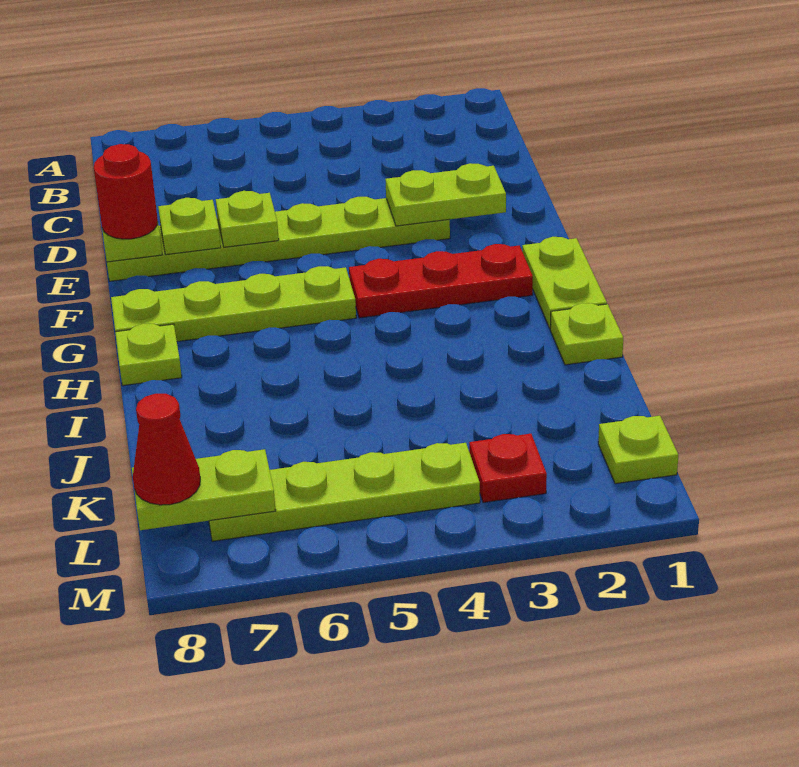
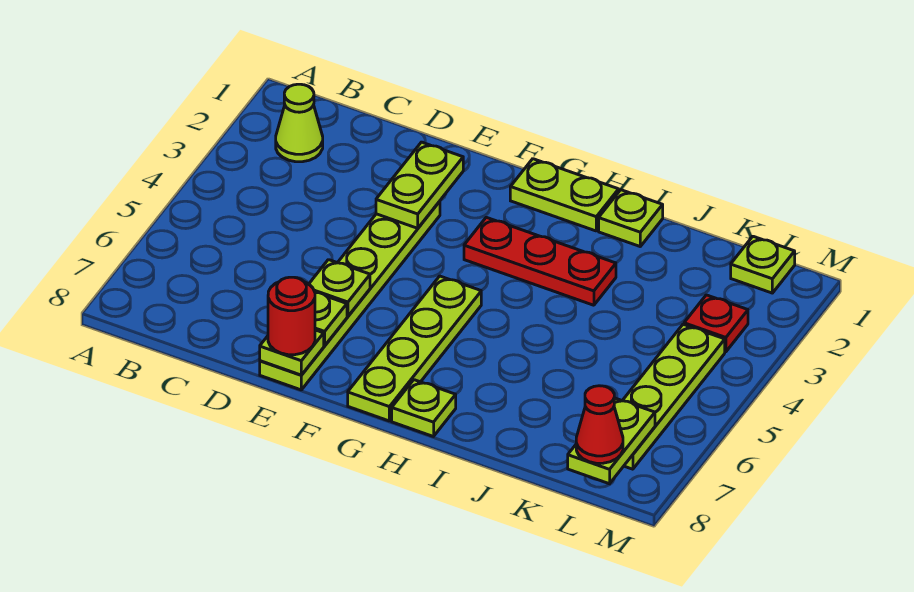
none -> lime cone B2 level 1
red plate G2:G4 level 1 -> red plate G3:I3 level 1

